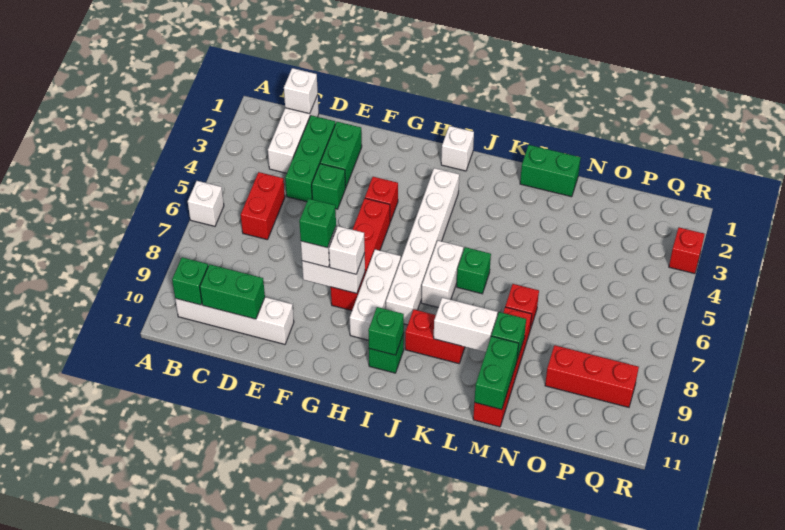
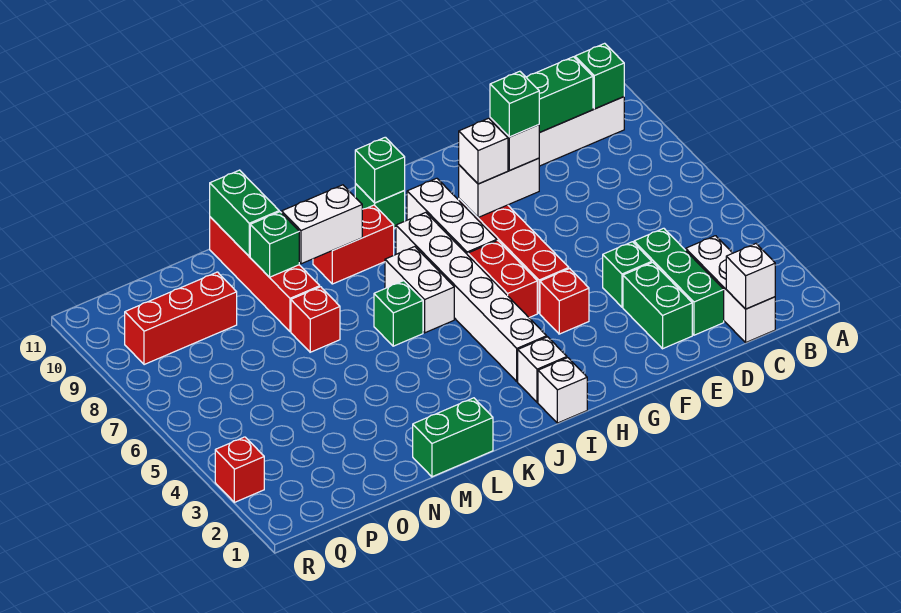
white brick A6 level 1 -> white brick I2 level 1
red brick C5:C6 level 1 -> red brick H5:H6 level 1

